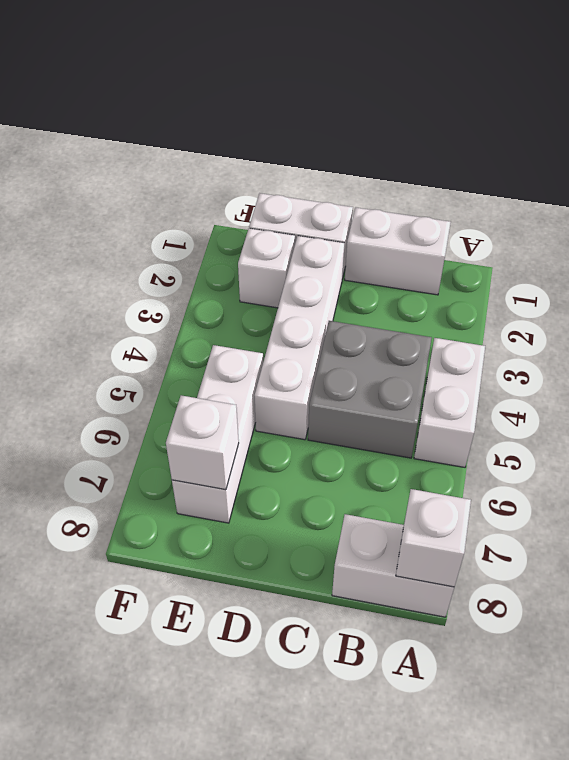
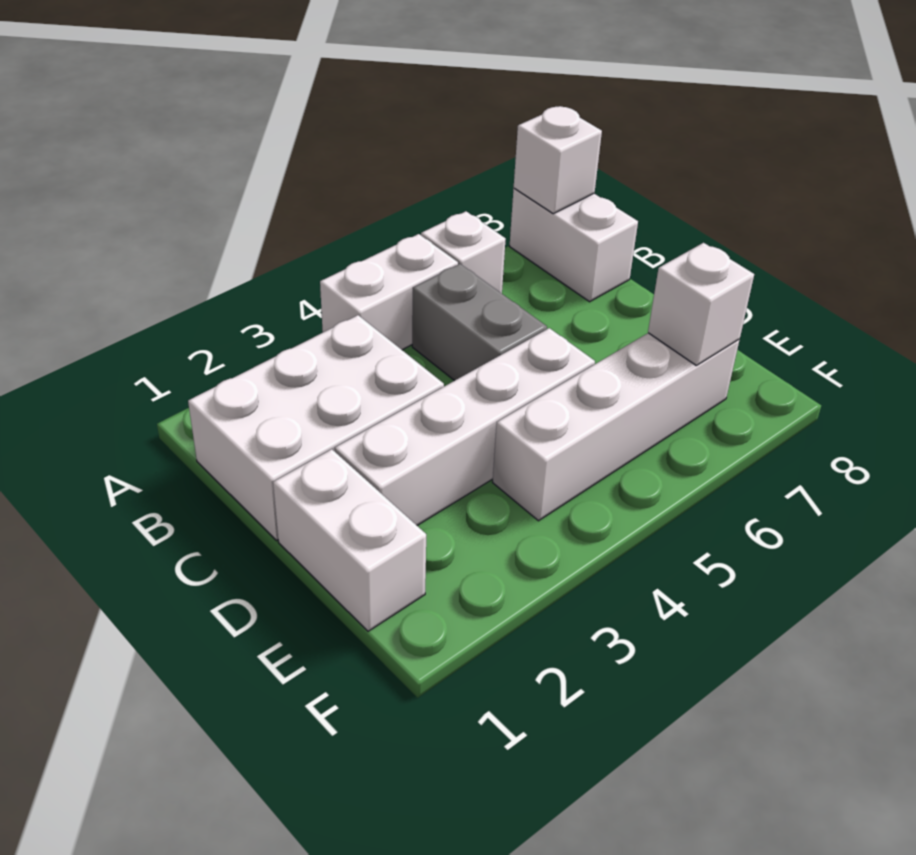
white brick B1:C1 level 1 -> white brick B1:C3 level 1
grey brick B4:C5 level 1 -> grey brick B5:C5 level 1
white brick E2 level 1 -> white brick A6 level 1
white brick E5:E7 level 1 -> white brick E4:E7 level 1

